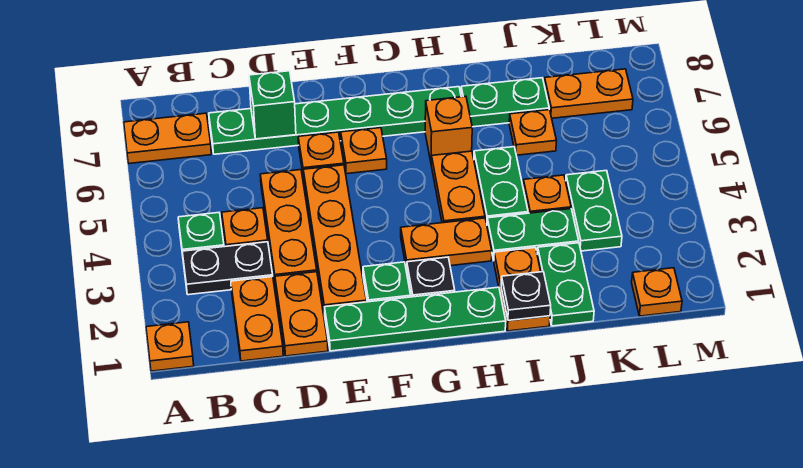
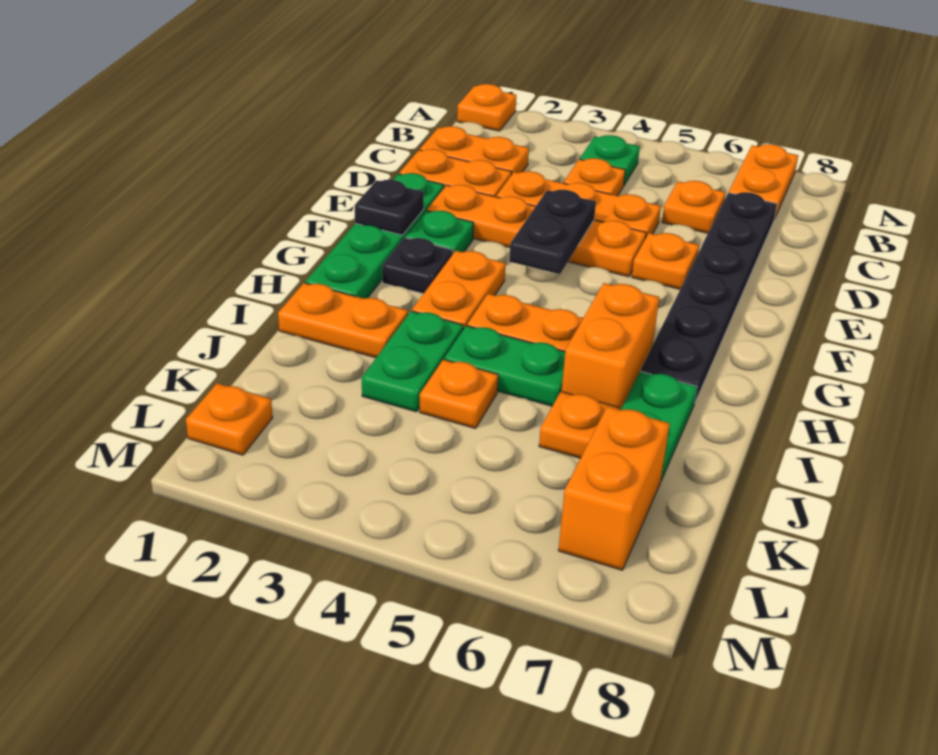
black plate B3:C3 level 1 -> black plate E4:F4 level 2
green plate C7:H7 level 1 -> black plate C7:H7 level 1
green brick D7 level 2 -> none
orange plate F6 level 1 -> orange plate C6 level 1
orange brick H6 level 1 -> orange brick H6:I6 level 1
black plate I1 level 2 -> black plate F1 level 2
green plate J1:J2 level 1 -> none
green plate K3:K4 level 1 -> none
orange plate K7:L7 level 1 -> orange brick K7:L7 level 1

